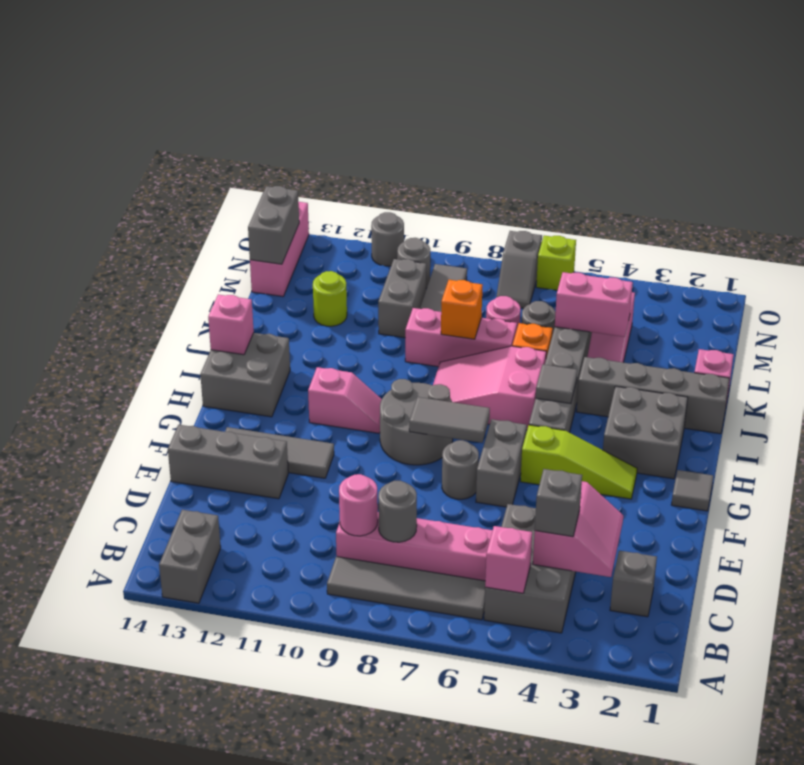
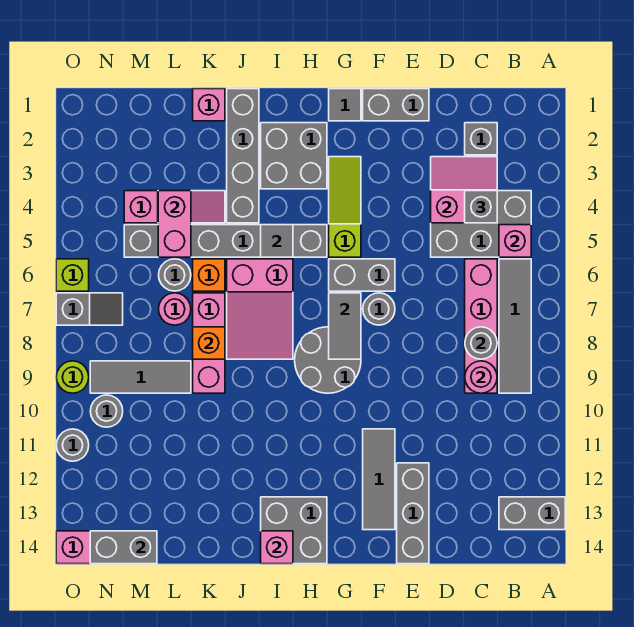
pink slope H10:H11 level 1 top 11 -> none
grey brick L10:M10 level 1 -> grey brick E1:F1 level 1
lime round brick L12 level 1 -> lime round brick O9 level 1

